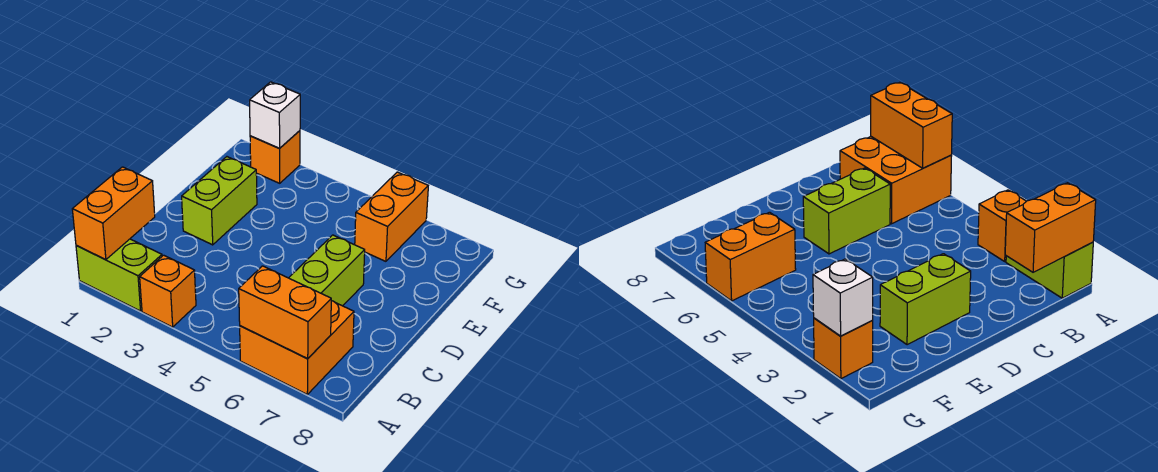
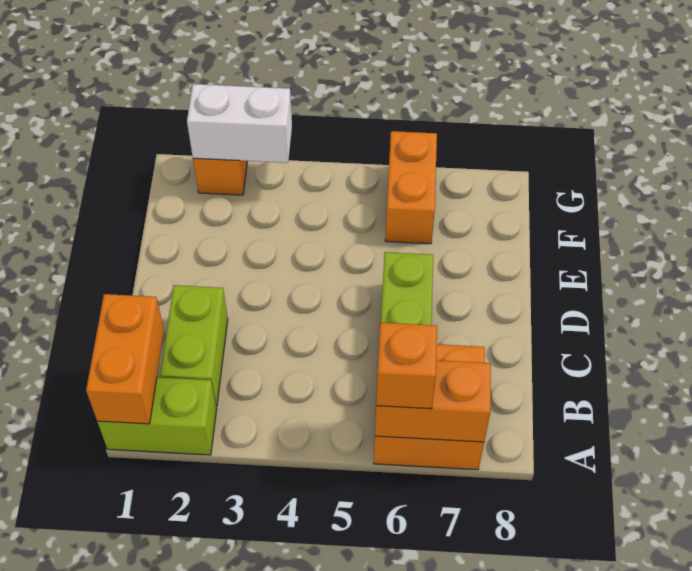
orange brick A3 level 1 -> orange brick A6 level 3
lime brick D2:E2 level 1 -> lime brick B2:C2 level 1
white brick G2 level 2 -> white brick G2:G3 level 2

